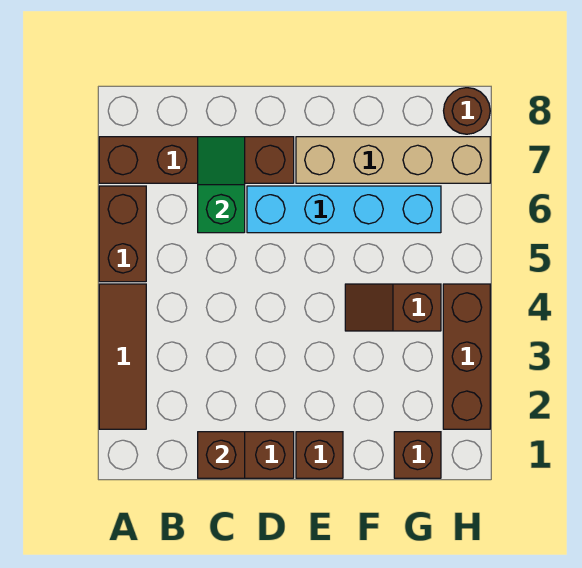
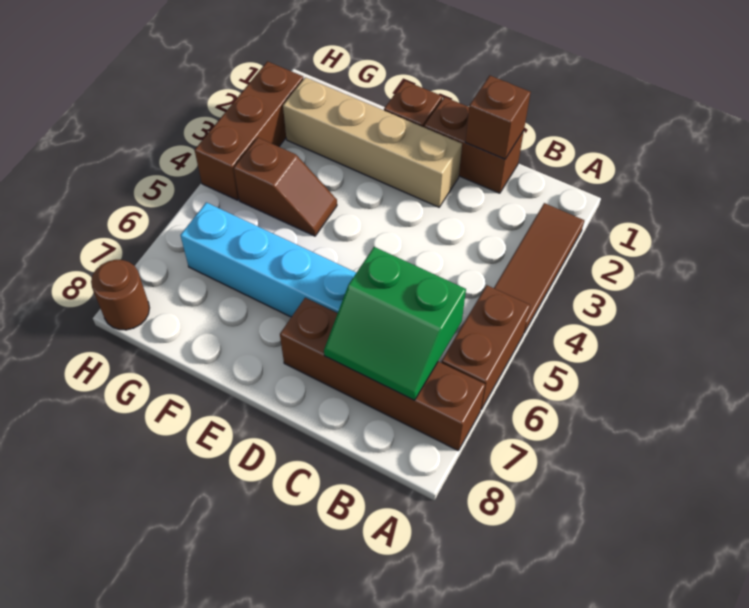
green slope C6:C7 level 2 top 6 -> green slope B6:C7 level 2 top 6
tan brick E7:H7 level 1 -> tan brick D2:G2 level 1
brown brick G1 level 1 -> none

